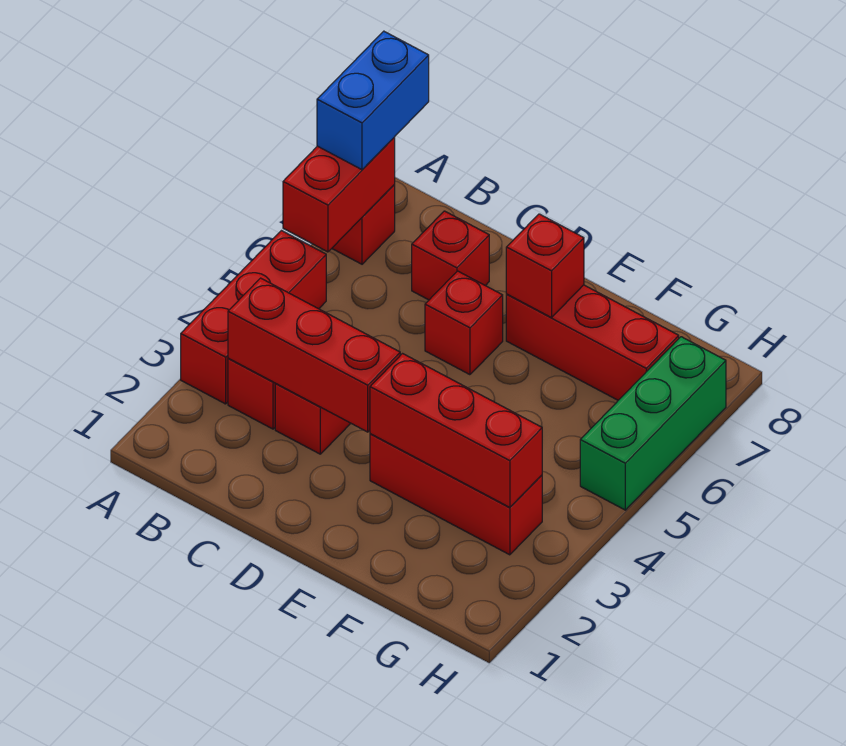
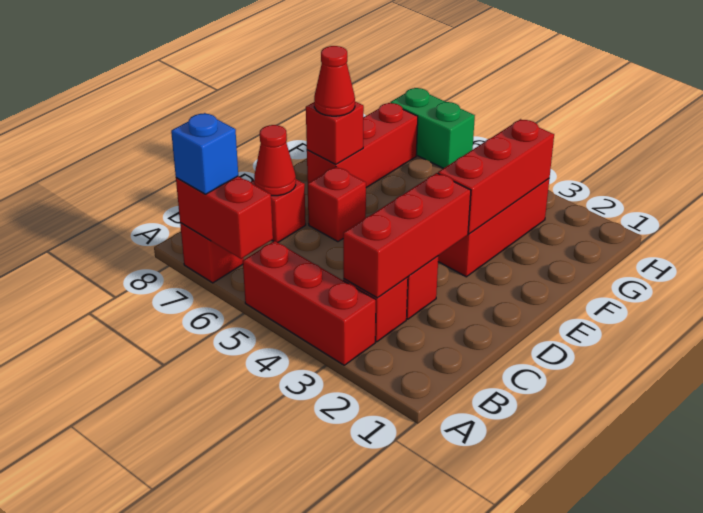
blue brick A7:A8 level 3 -> blue brick A7 level 3
none -> red cone C7 level 2
none -> red cone E7 level 3
green brick H5:H7 level 1 -> green brick H6:H7 level 1

